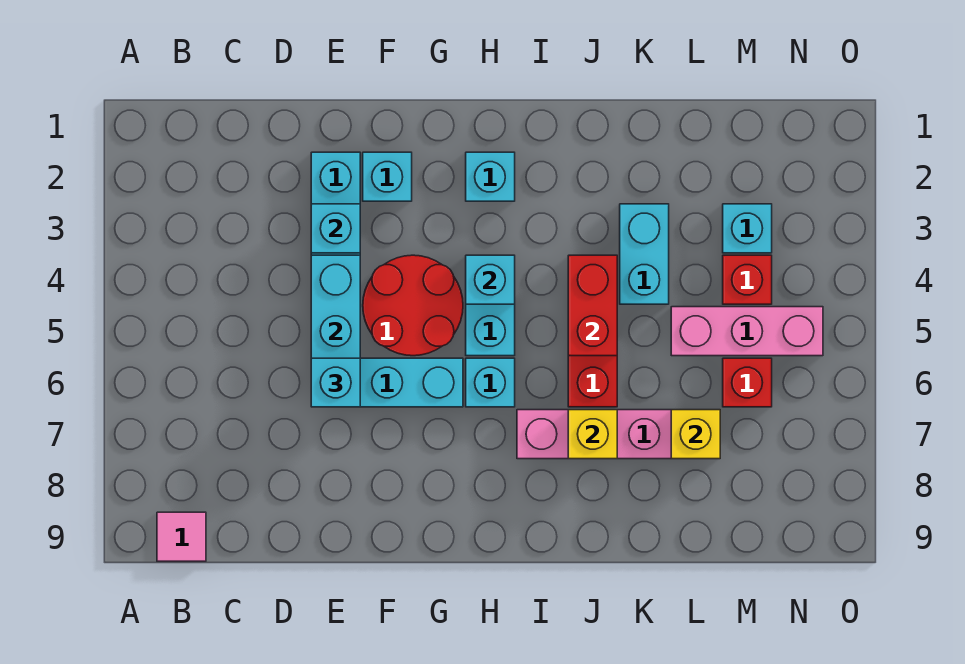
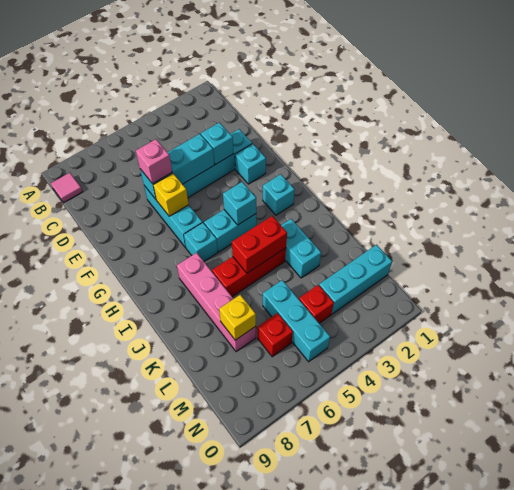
cyan brick E6 level 3 -> pink brick E6 level 3
red round brick F4:G5 level 1 -> none
yellow brick J7 level 2 -> yellow brick F6 level 2
cyan brick K3:K4 level 1 -> cyan brick J3:K3 level 1
pink brick L5:N5 level 1 -> cyan brick L5:N5 level 1
cyan brick M3 level 1 -> cyan brick M1:M3 level 1

